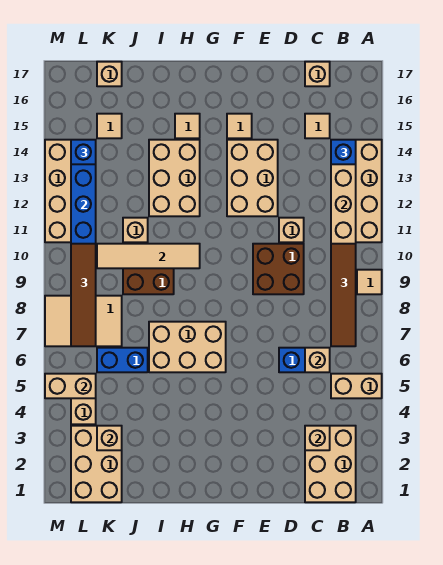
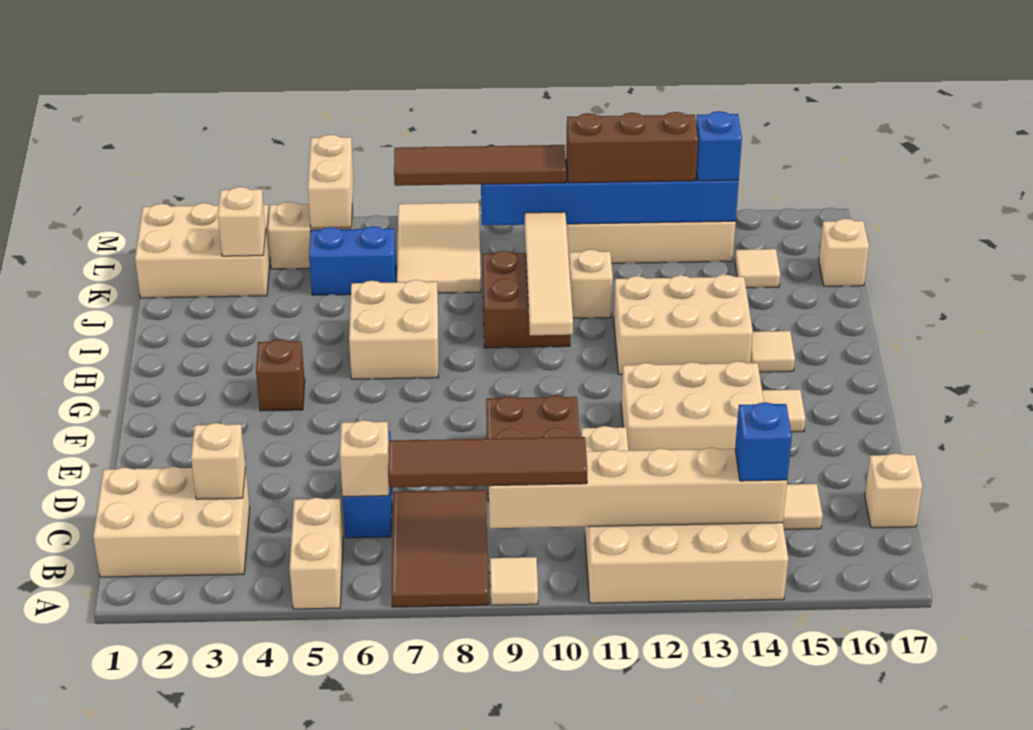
none -> brown tile A7:C8 level 1
none -> brown brick G4 level 1
tan brick G6:I7 level 1 -> tan brick H6:I7 level 1
blue brick J6:K6 level 1 -> blue brick K5:K6 level 1
none -> brown brick L11:L13 level 3

